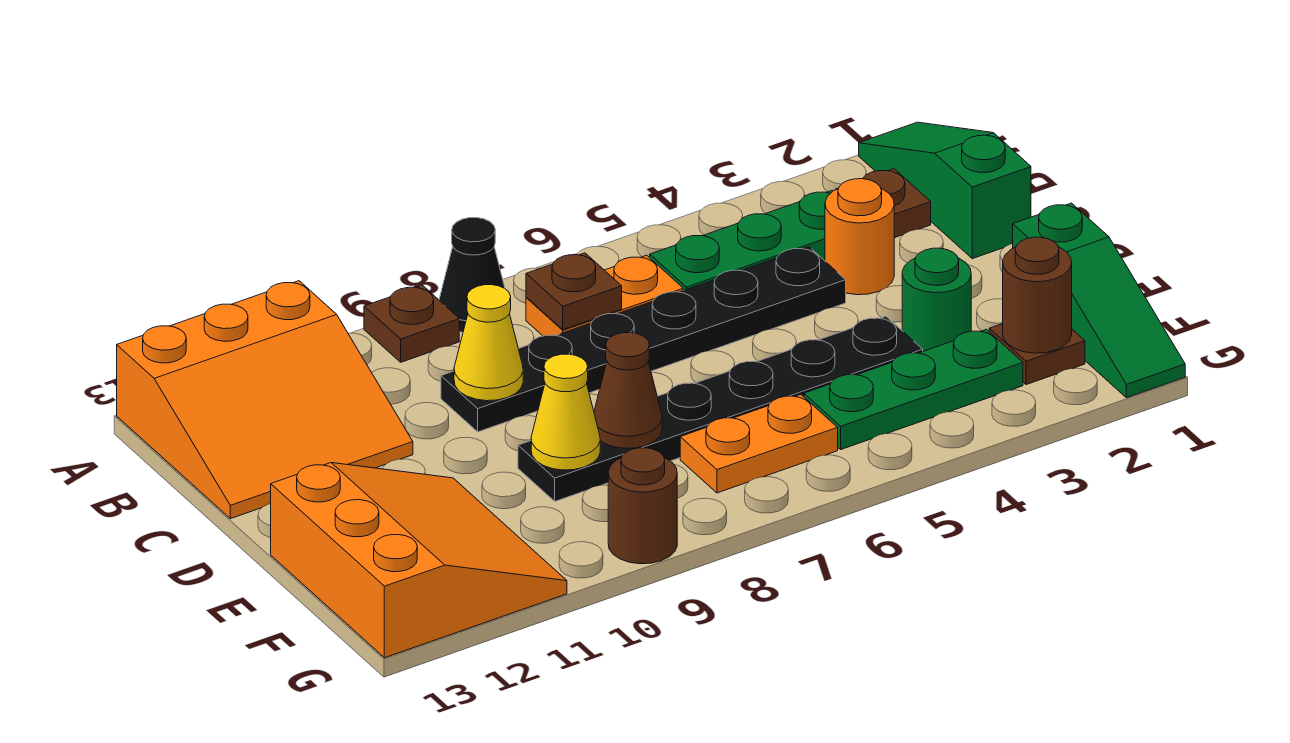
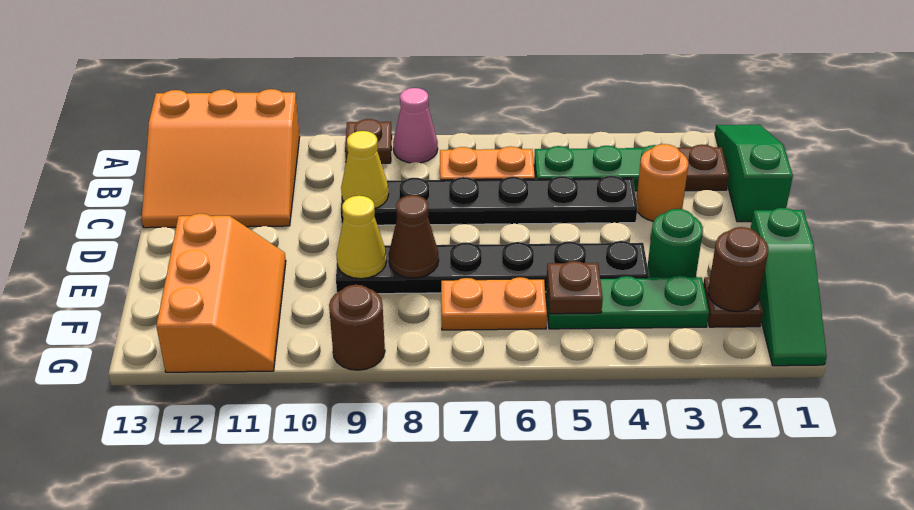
black cone A8 level 1 -> pink cone A8 level 1
brown plate B7 level 2 -> brown plate F5 level 2
orange slope E11:G13 level 1 top 13 -> orange slope E11:G12 level 1 top 12

